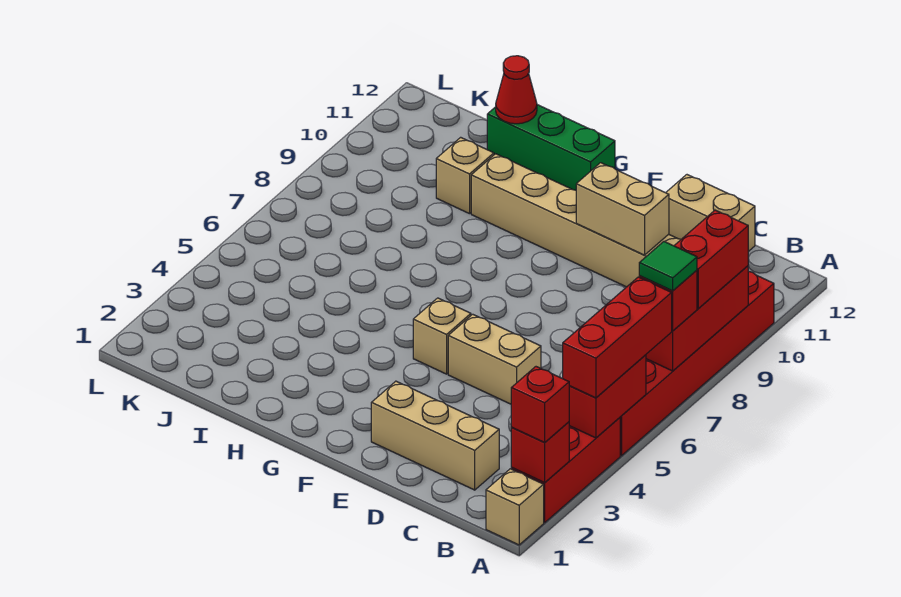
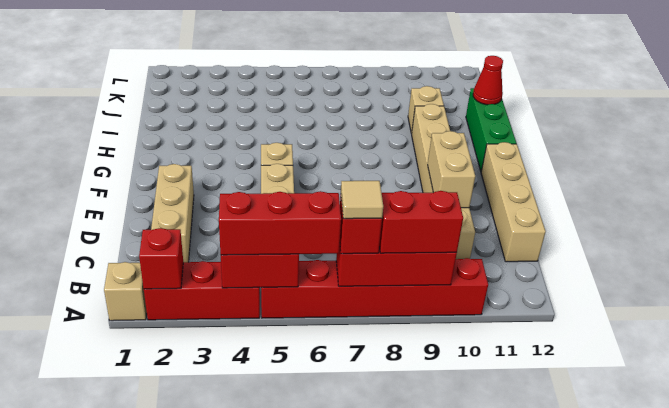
red brick A2 level 3 -> none
green tile A7 level 4 -> tan tile A7 level 4
tan brick C12:D12 level 1 -> tan brick C12:F12 level 1

